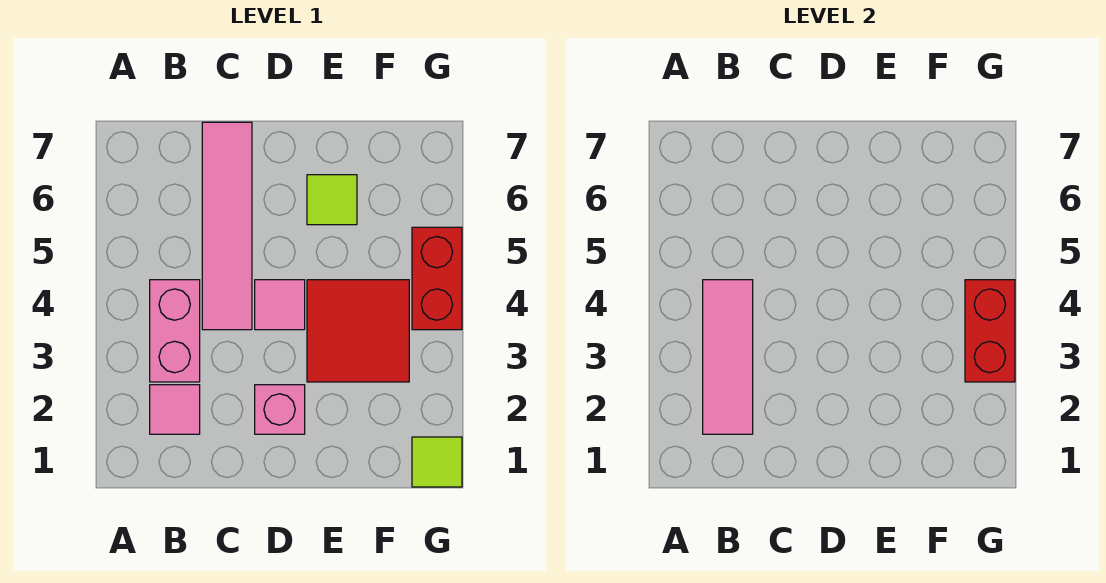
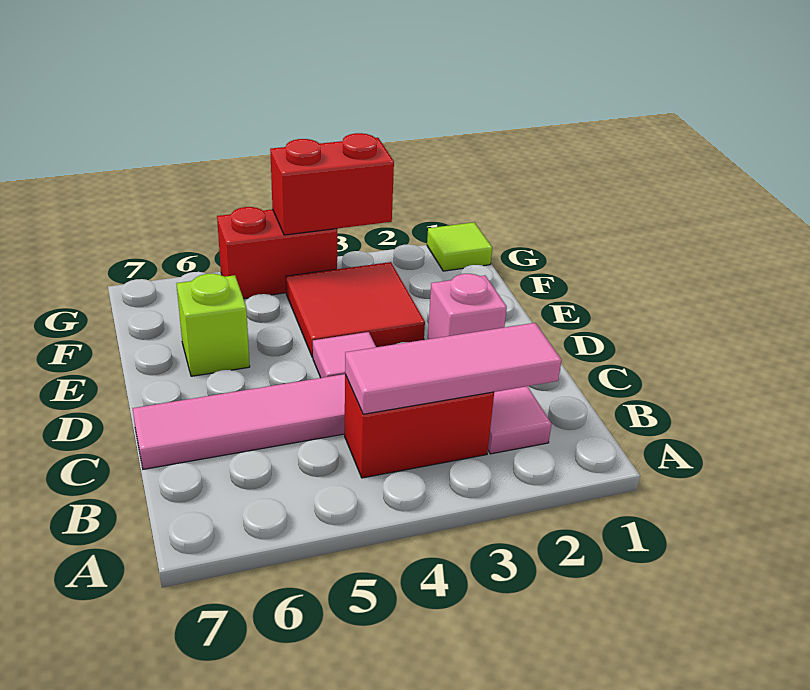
pink brick B3:B4 level 1 -> red brick B3:B4 level 1
lime tile E6 level 1 -> lime brick E6 level 1

